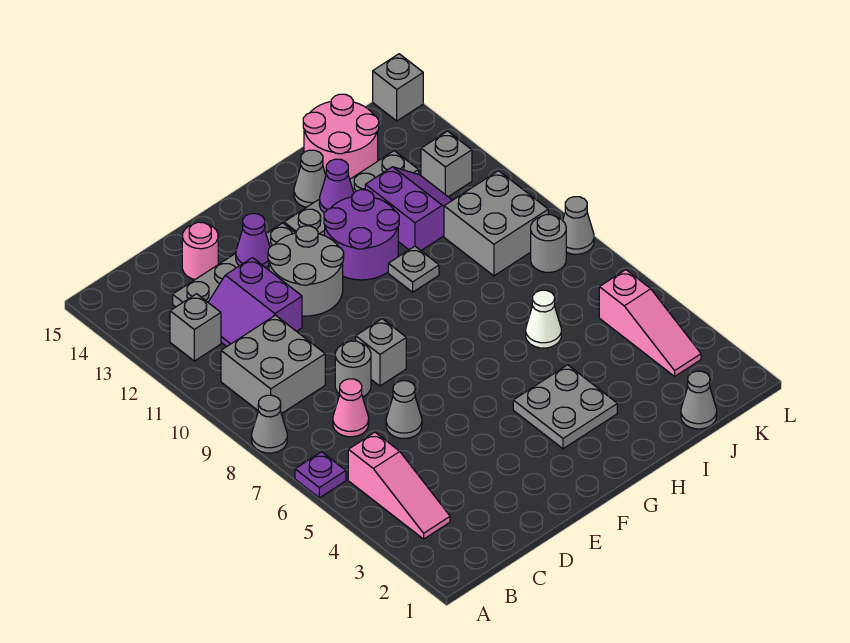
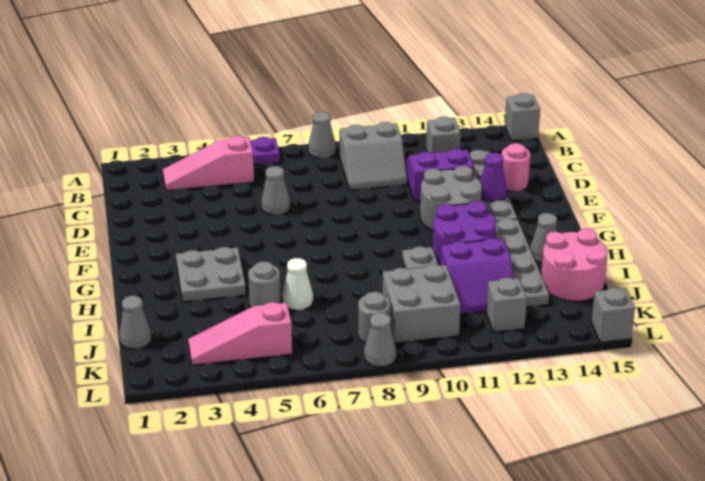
grey brick B9:C10 level 1 -> grey slope B9:C10 level 1 top B
pink cone C7 level 1 -> none
grey round brick D8 level 1 -> grey round brick I5 level 1
grey brick E8 level 1 -> grey brick A15 level 1
purple cone H13 level 2 -> none

